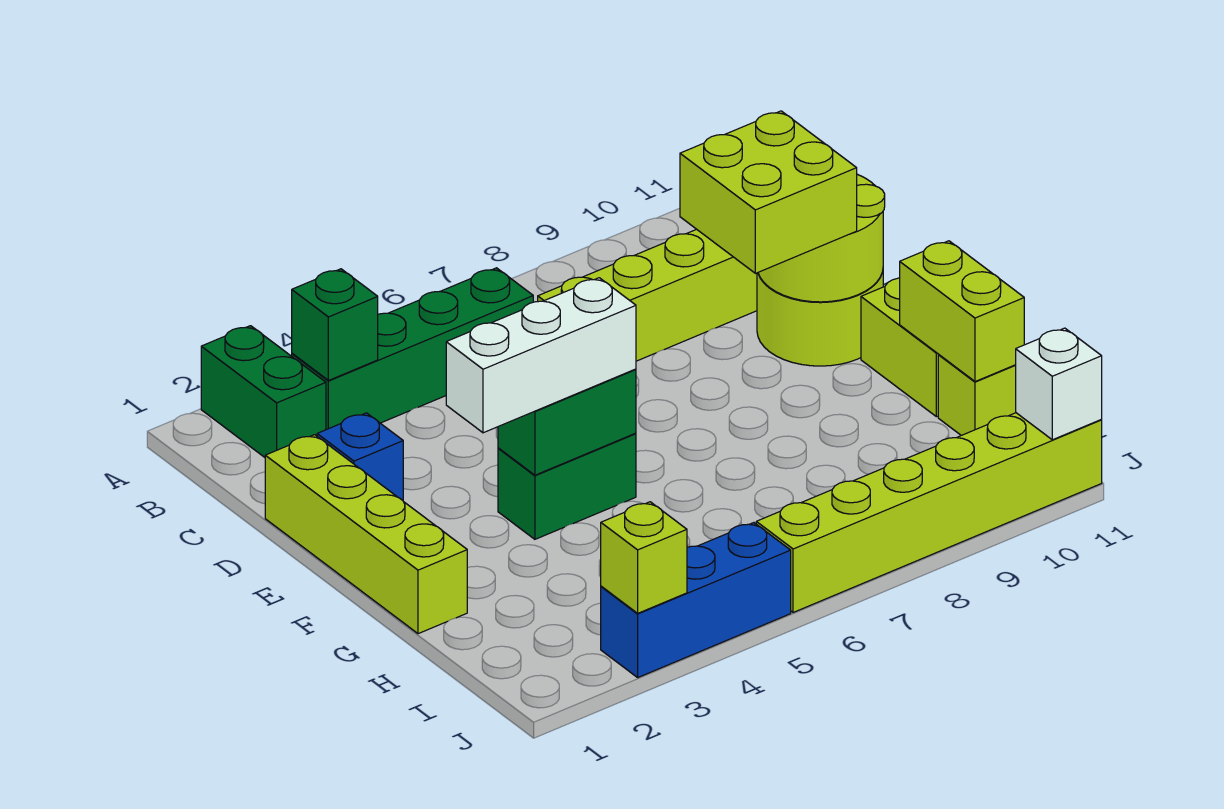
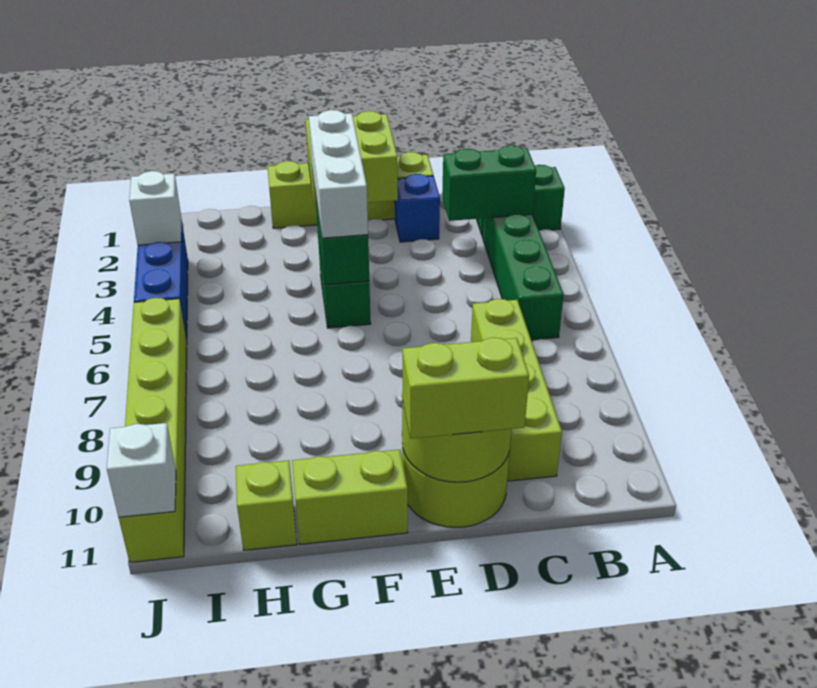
green brick B3 level 2 -> green brick B3:C3 level 2
lime brick D9:E10 level 3 -> lime brick E1:F2 level 2
lime brick G11:H11 level 2 -> lime brick D11:E11 level 3
lime brick J3 level 2 -> white brick J3 level 2

